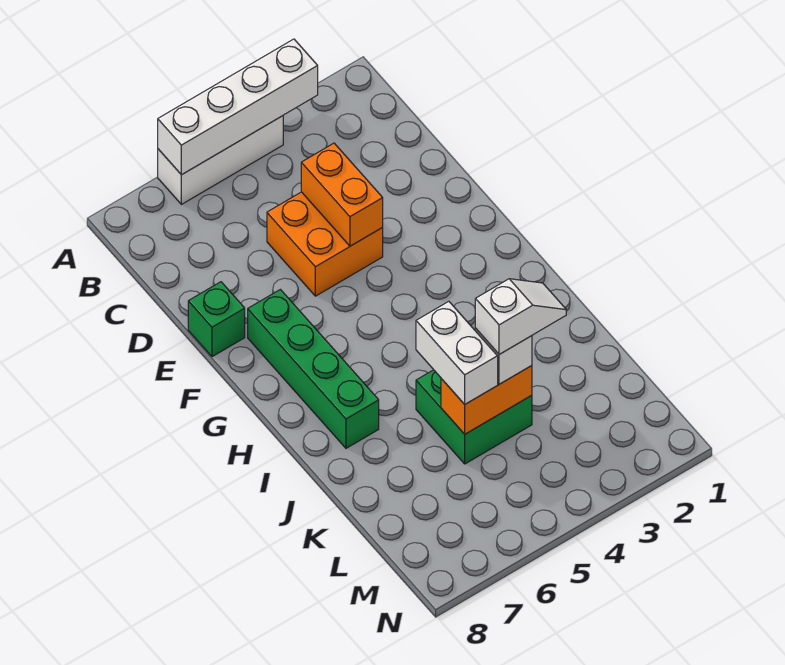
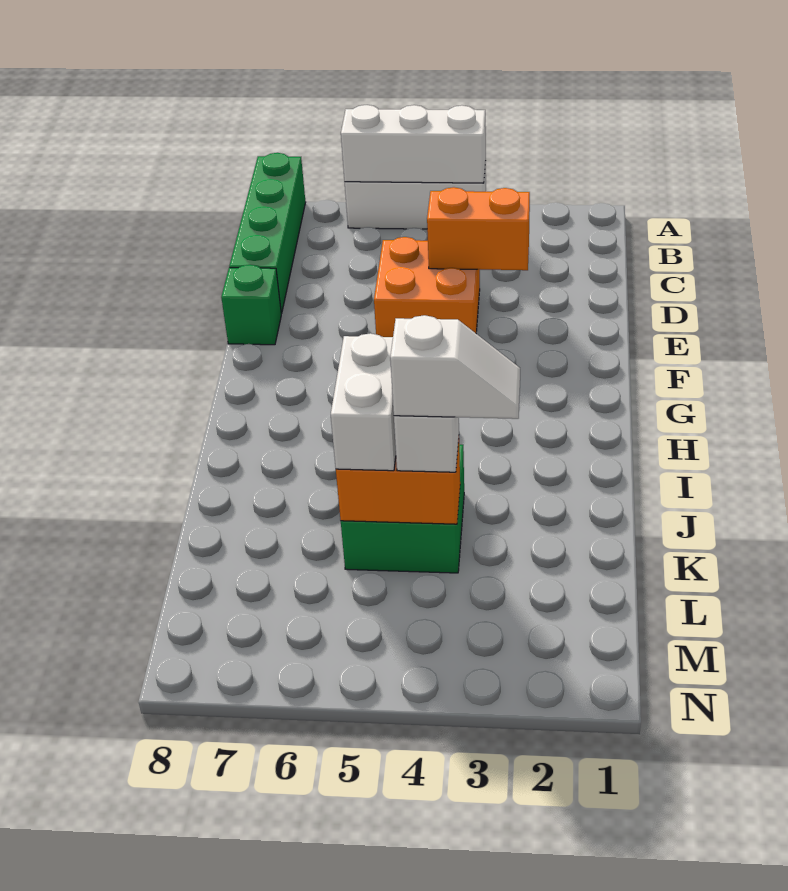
white brick A3:A6 level 2 -> white brick A4:A6 level 2
orange brick D4:E4 level 2 -> orange brick D3:D4 level 2
green brick F7:I7 level 1 -> green brick A8:D8 level 1

